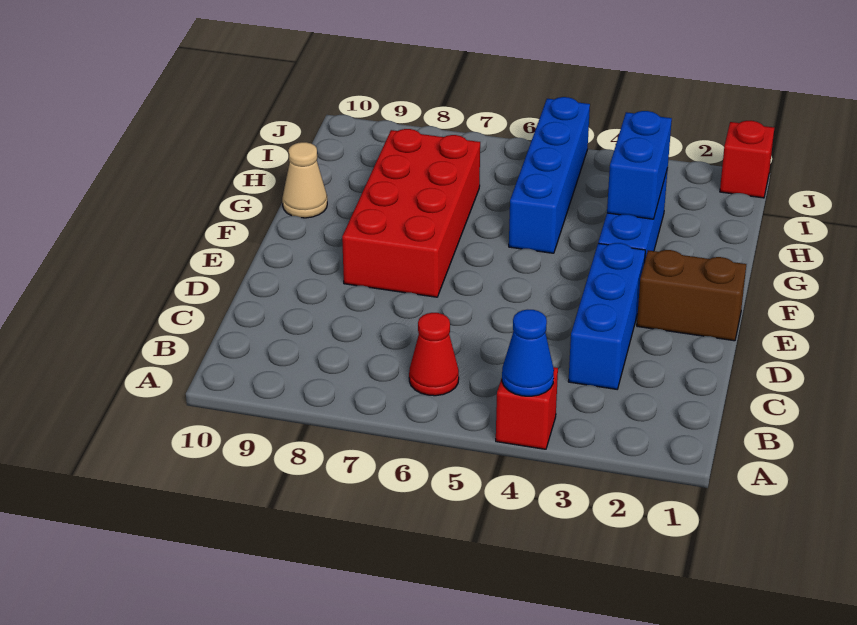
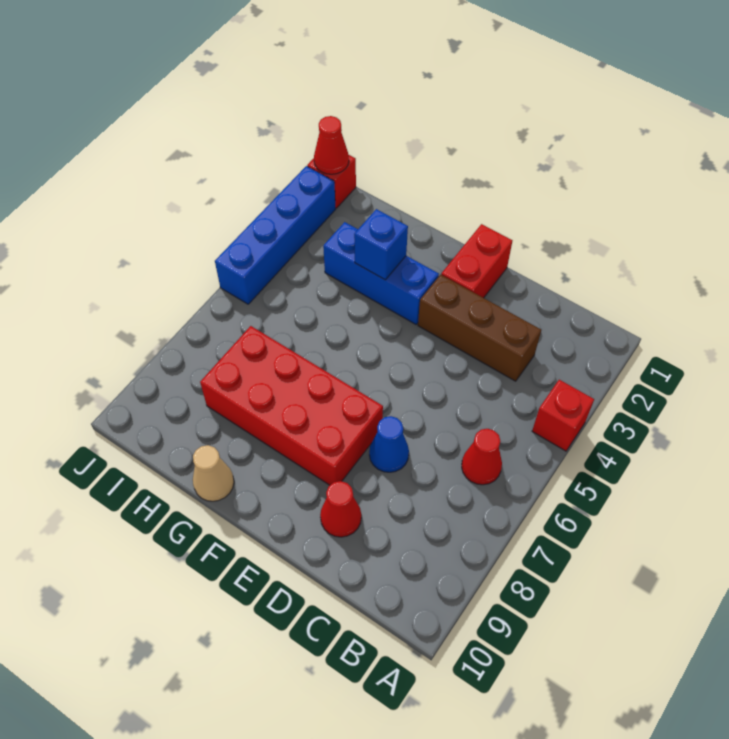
blue cone A4 level 2 -> blue cone D7 level 1
blue brick C3:E3 level 1 -> brown brick C3:E3 level 1
none -> red cone D9 level 1
brown brick E1:E2 level 1 -> red brick E1:E2 level 1
blue brick G3:H3 level 2 -> blue brick G3 level 2
blue brick G5:J5 level 1 -> blue brick J2:J5 level 1
none -> red cone J1 level 2

